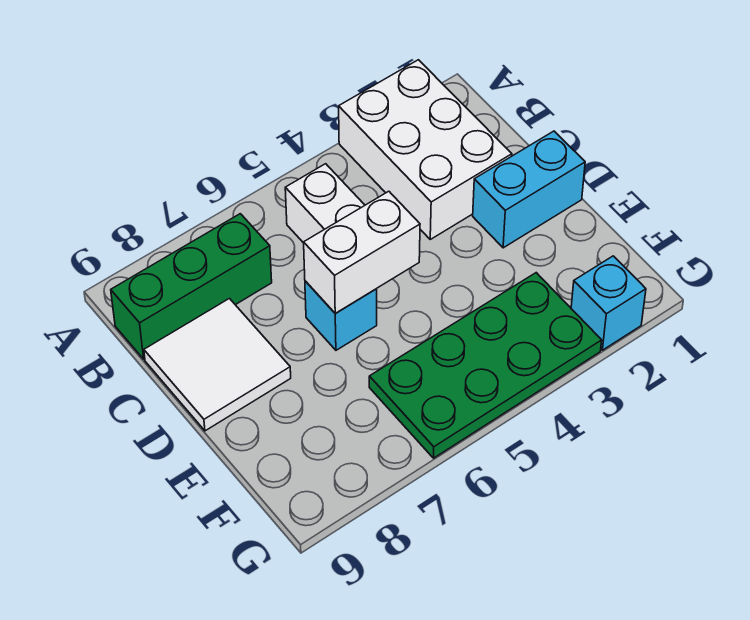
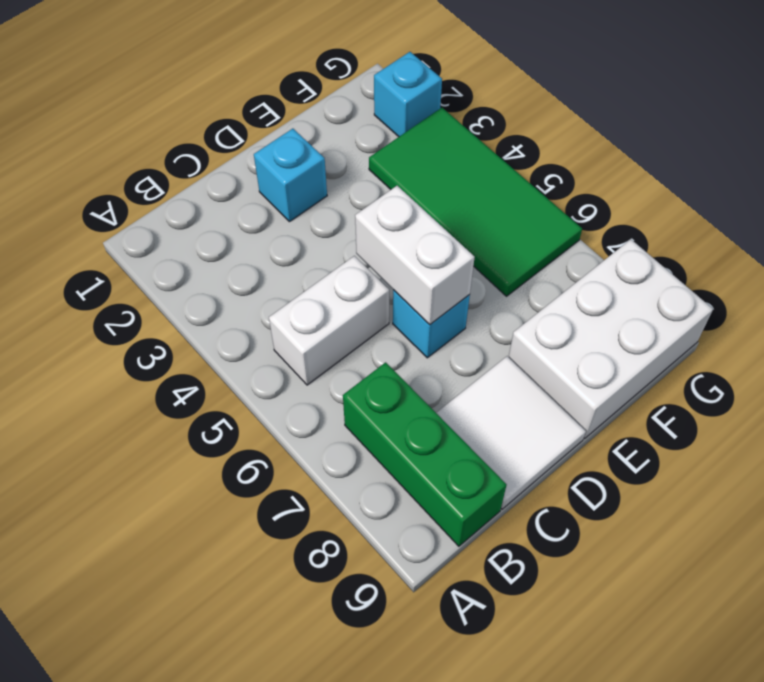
white brick A2:C3 level 1 -> white brick E8:G9 level 1
cyan brick D1:D2 level 1 -> cyan brick D2 level 1
green plate F3:G6 level 1 -> green tile F3:G6 level 1

